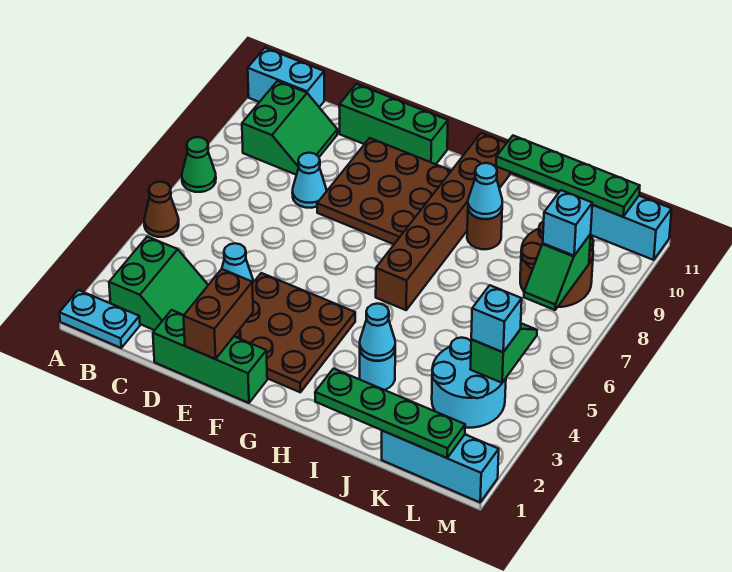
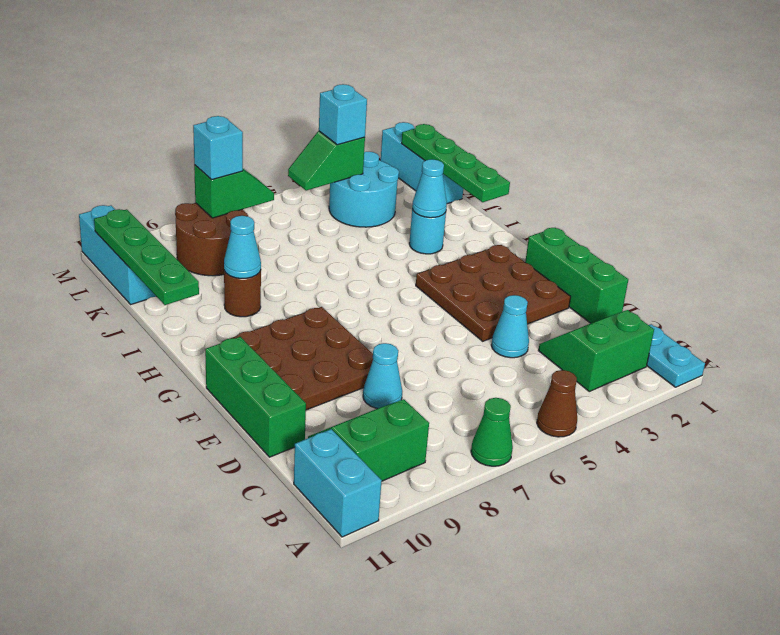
brown brick E1:E2 level 2 -> none
brown brick H6:H11 level 1 -> none

